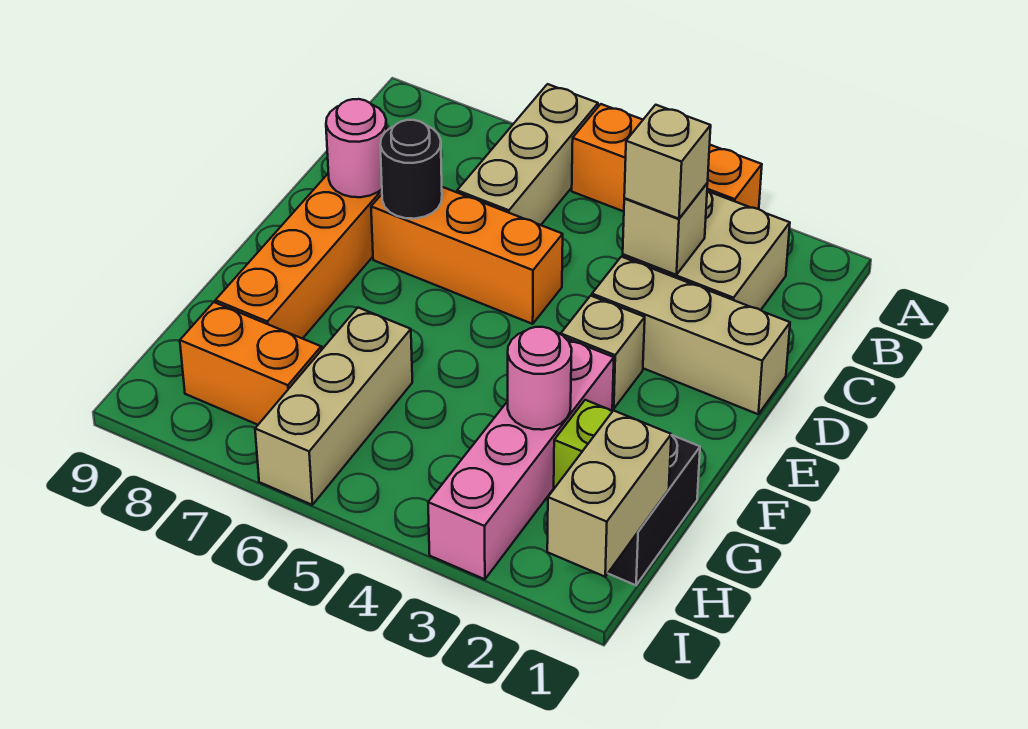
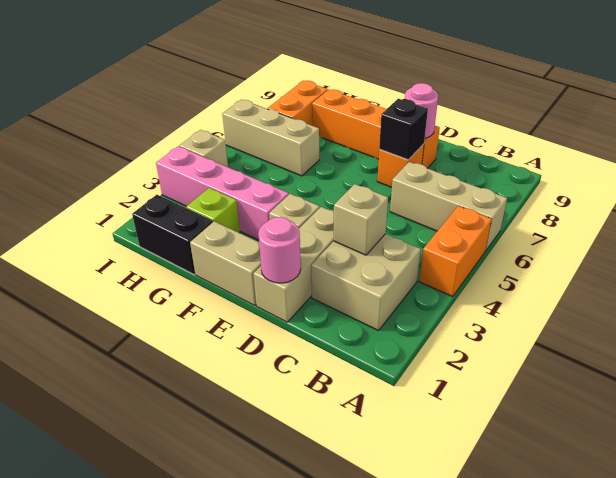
orange brick A3:A5 level 1 -> orange brick A4:A5 level 1
tan brick C3 level 3 -> tan brick I4 level 1
orange brick D5:D7 level 1 -> orange brick D7 level 1
black round brick D7 level 2 -> black brick D7 level 2
pink round brick G3 level 2 -> pink round brick D1 level 2
tan brick H1:I1 level 2 -> tan brick E1:F1 level 1

